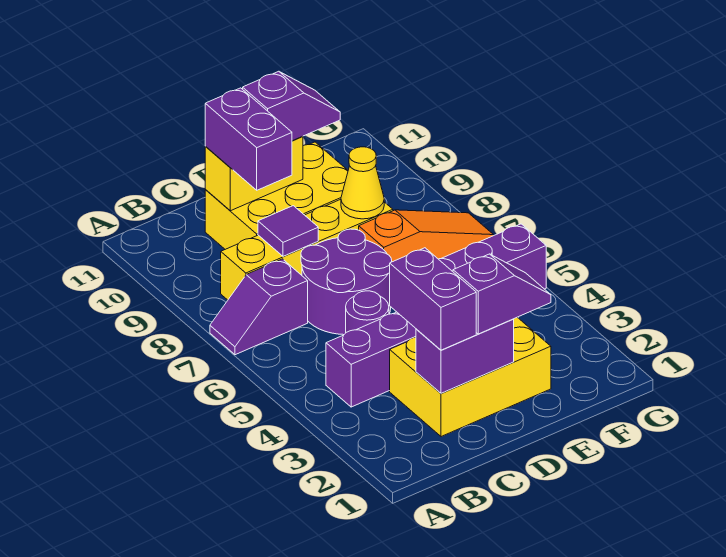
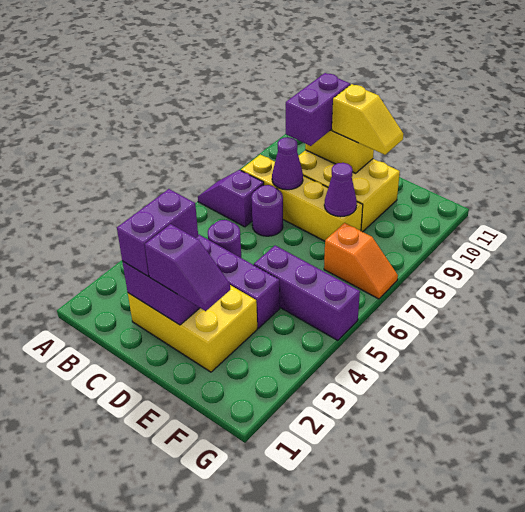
purple round brick C6:D7 level 1 -> purple round brick C7 level 1
purple tile C8 level 2 -> purple cone C8 level 2
purple slope D10:E10 level 3 top D -> yellow slope D10:E10 level 3 top D
orange slope E7:G7 level 1 top E -> orange slope F7:G7 level 1 top F
yellow cone E8 level 2 -> purple cone E8 level 2

